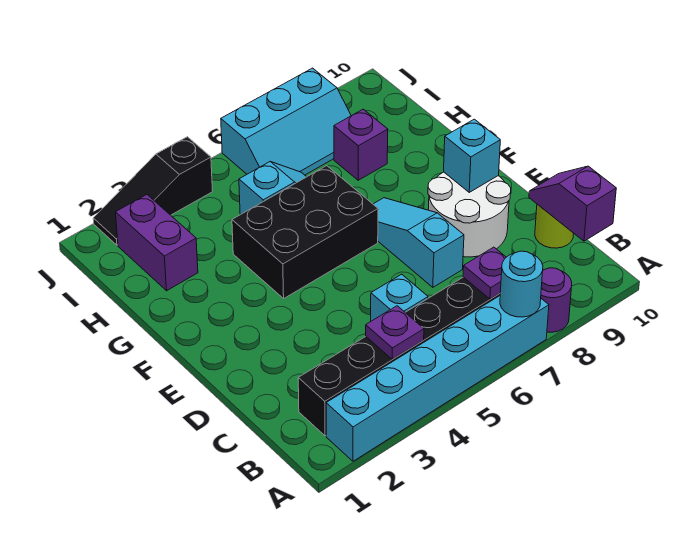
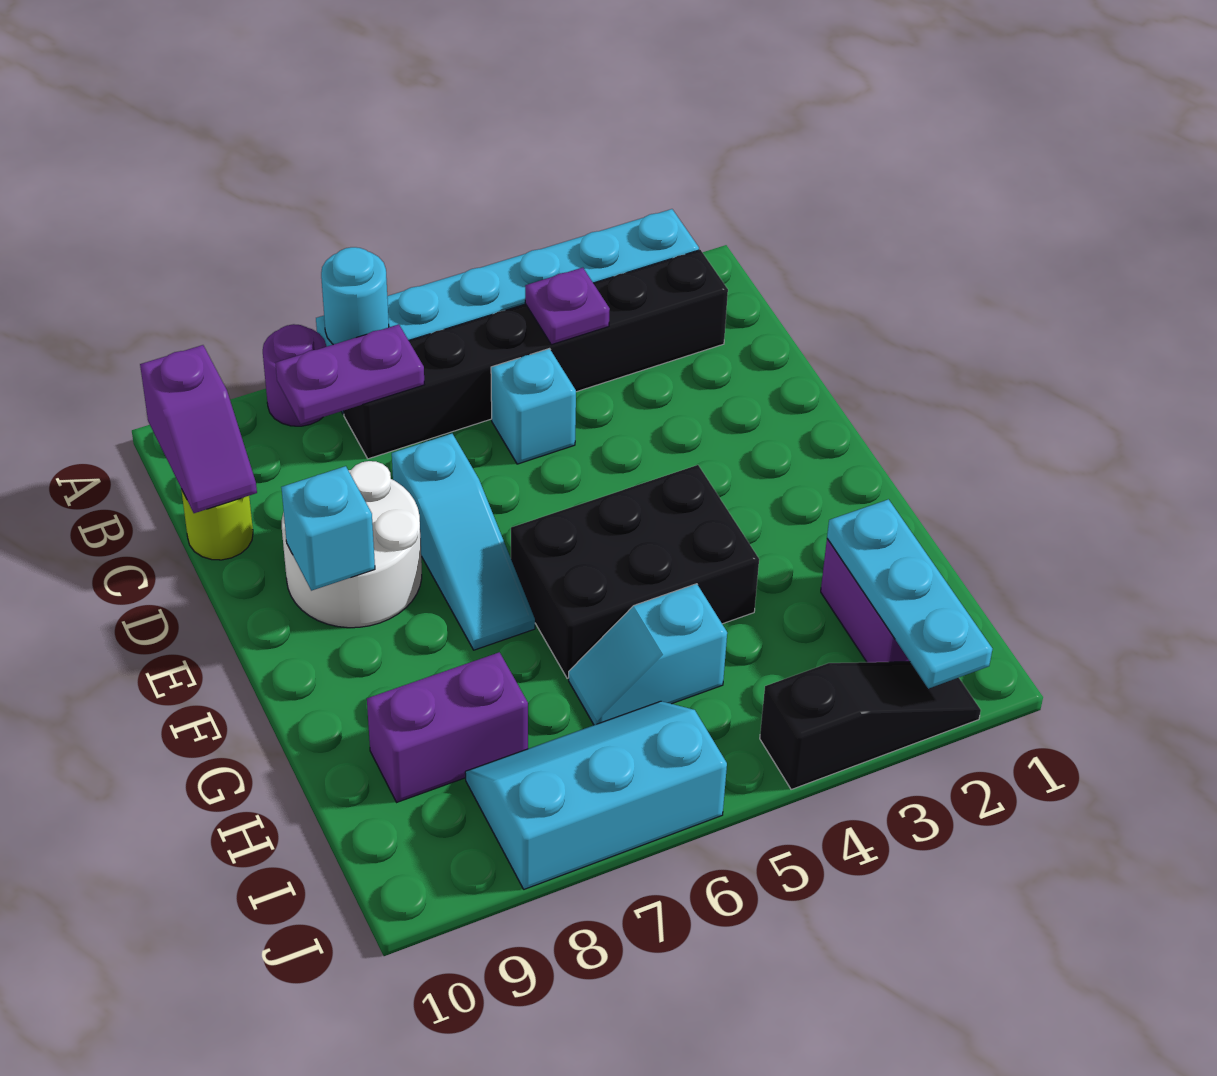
purple plate B7 level 2 -> purple plate B7:B8 level 2
none -> cyan plate H2:J2 level 2
purple brick H8 level 1 -> purple brick H8:H9 level 1

